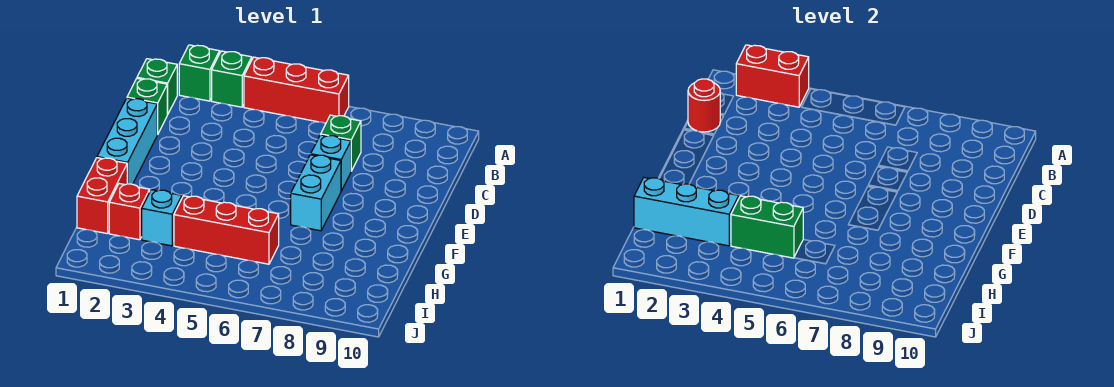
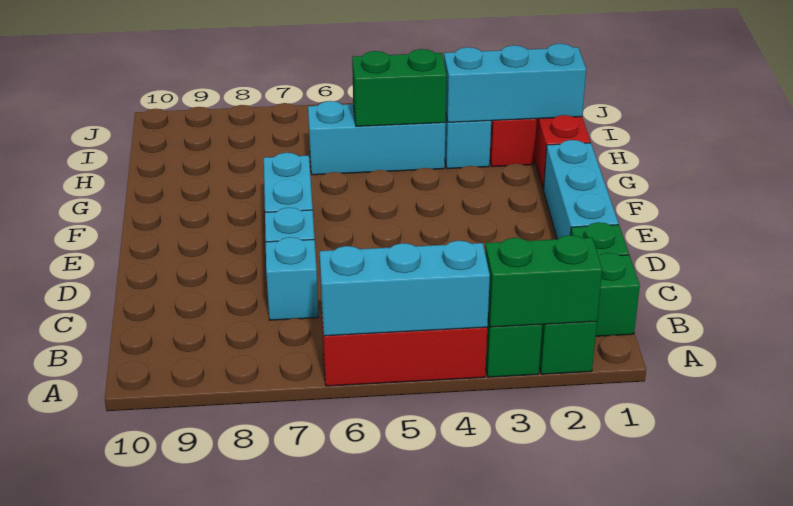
red brick A2:A3 level 2 -> green brick A2:A3 level 2
none -> cyan brick A4:A6 level 2
red round brick C1 level 2 -> none
green brick C7 level 1 -> cyan brick C7 level 1
red brick H4:H6 level 1 -> cyan brick H4:H6 level 1

